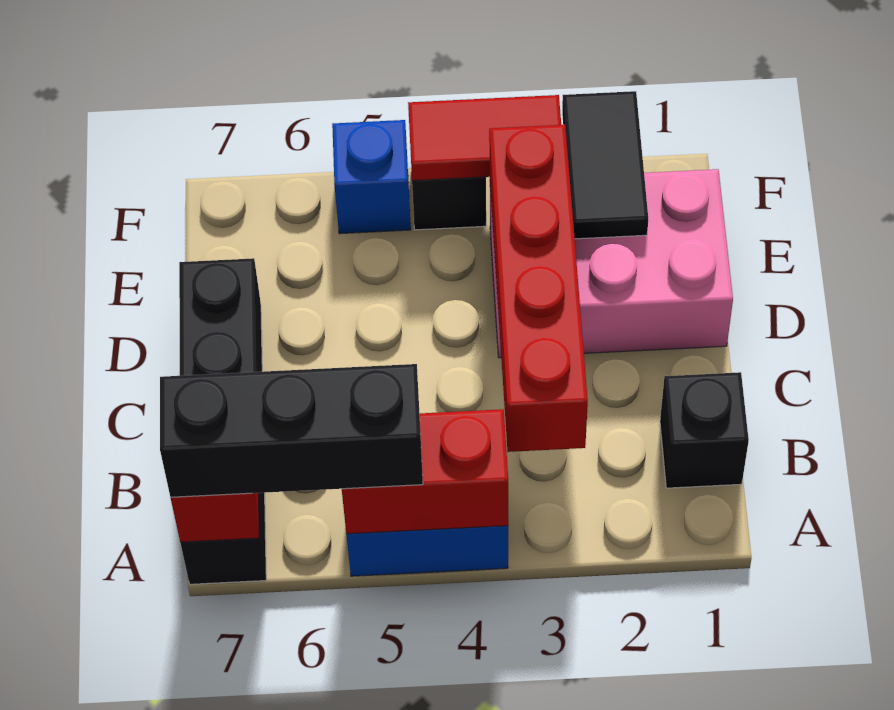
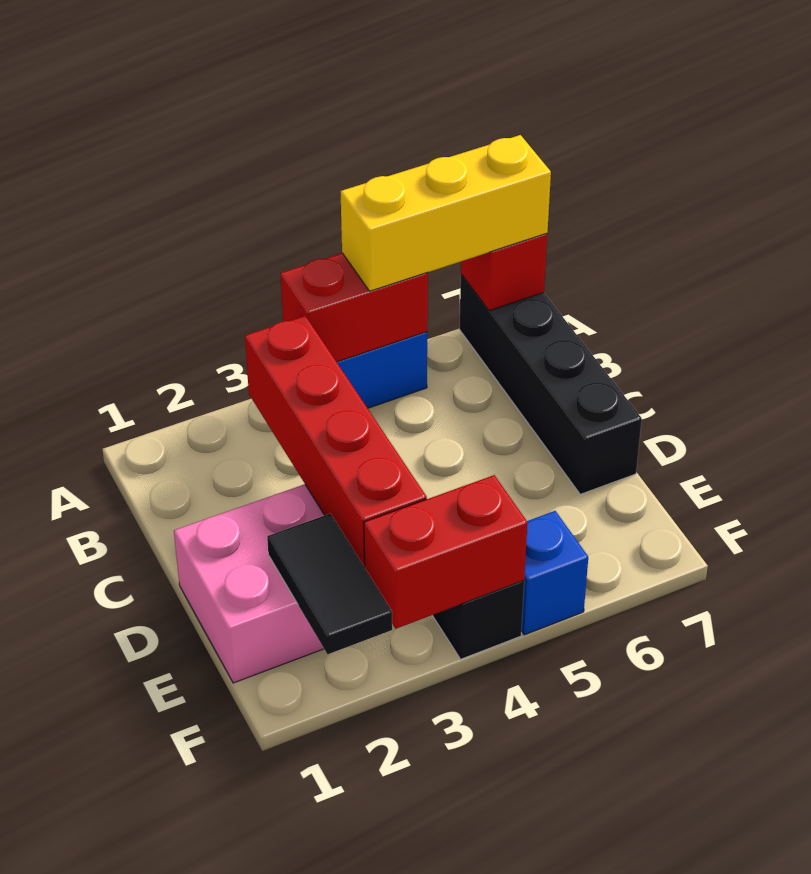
black brick A5:A7 level 3 -> yellow brick A5:A7 level 3
black brick B1 level 1 -> none
red tile F3:F4 level 2 -> red brick F3:F4 level 2

